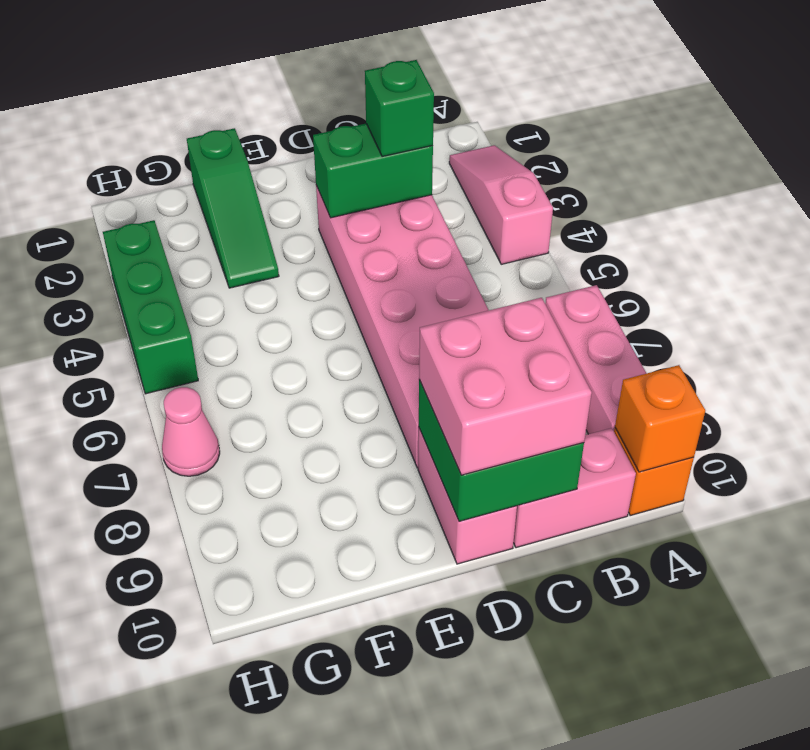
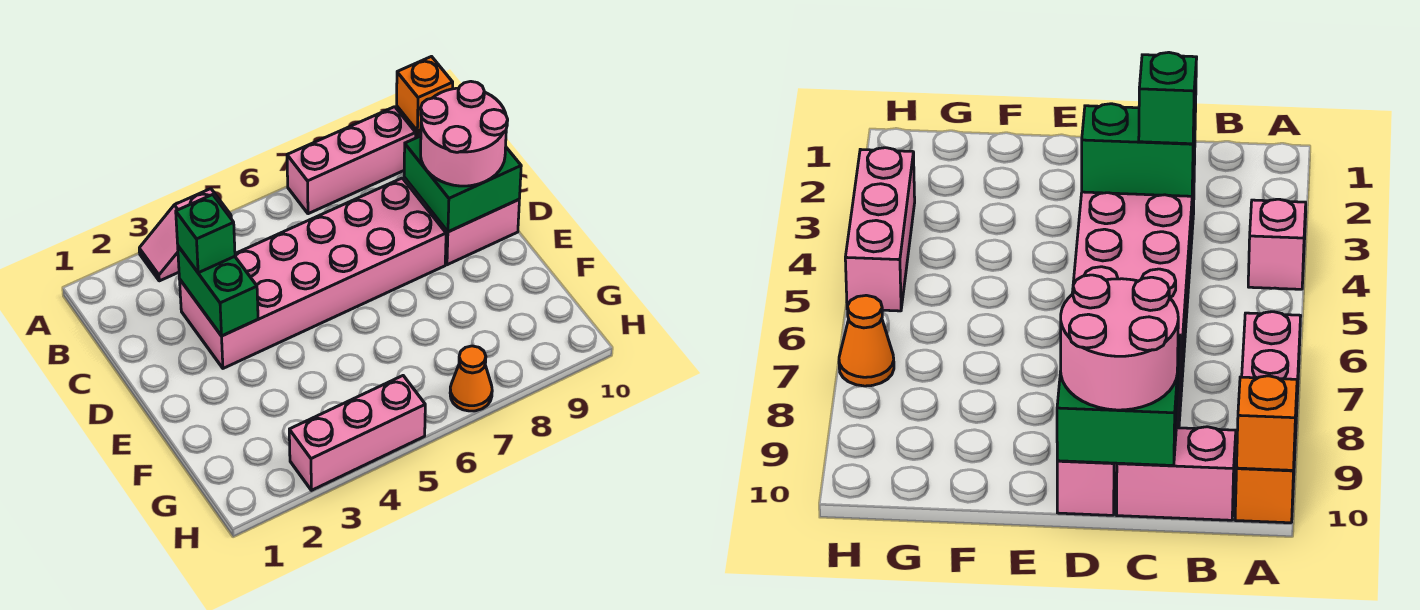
pink slope A2:A4 level 1 top 4 -> pink slope A3:A4 level 1 top 4
pink brick C9:D10 level 3 -> pink round brick C9:D10 level 3
green slope F1:F3 level 1 top 1 -> none
green brick H3:H5 level 1 -> pink brick H3:H5 level 1
pink cone H7 level 1 -> orange cone H7 level 1

